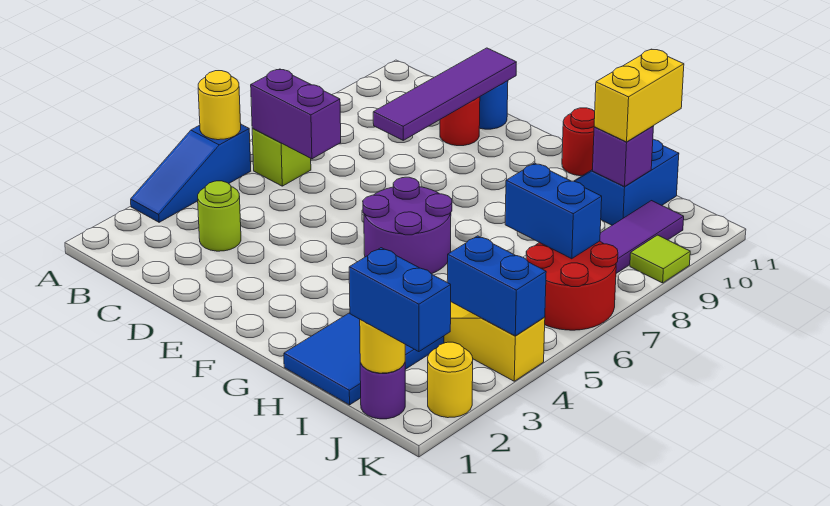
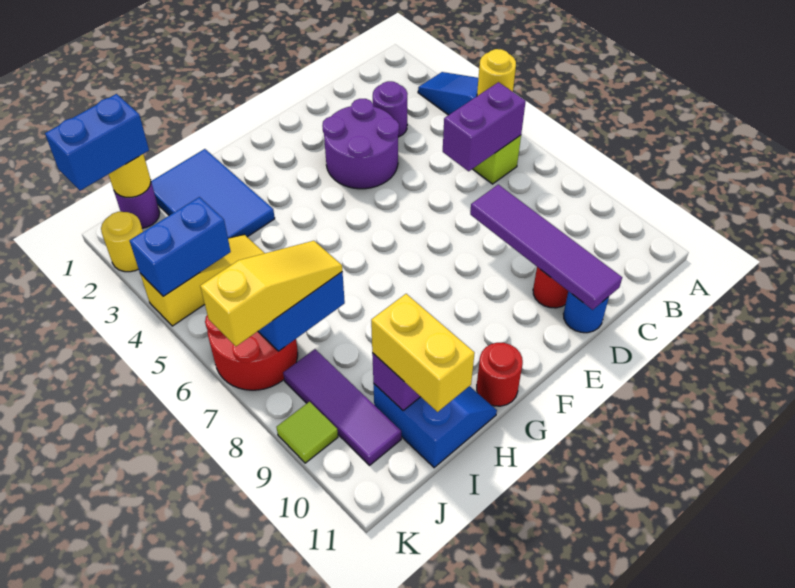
lime round brick C3 level 1 -> purple round brick C3 level 1
purple round brick F5:G6 level 1 -> purple round brick D3:E4 level 1
none -> yellow slope I7:K7 level 3 top K

